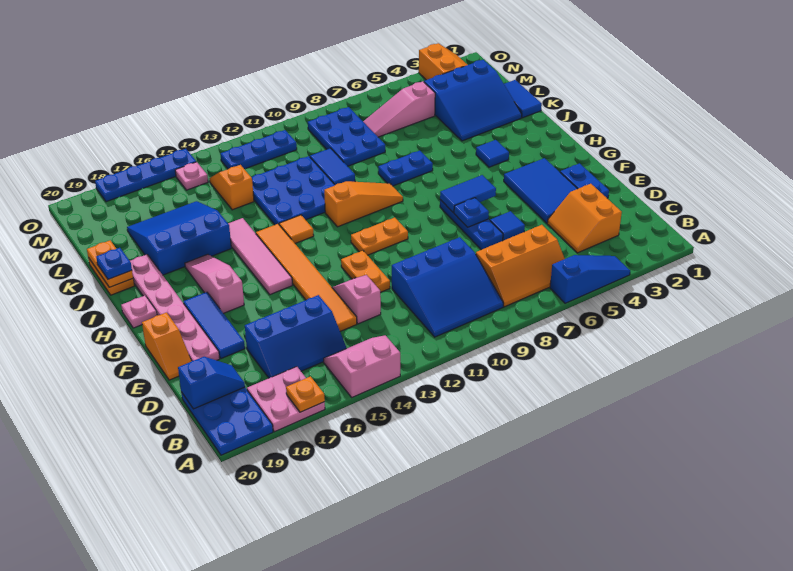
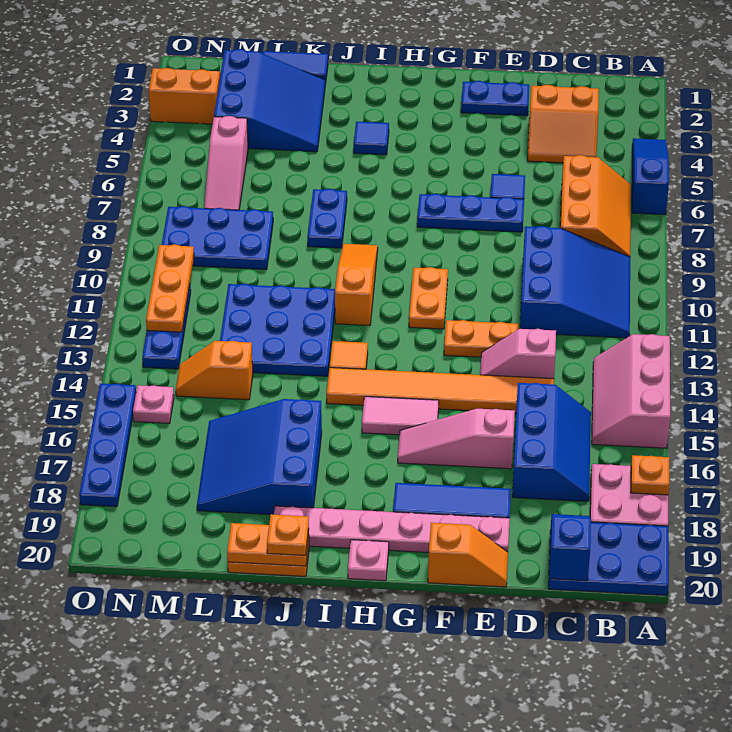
pink slope A14:B15 level 1 top A -> pink slope A13:B15 level 1 top A
blue tile E3:G4 level 1 -> none
blue plate F7 level 2 -> none
blue tile G6:G7 level 2 -> none
pink tile G15:J15 level 1 -> pink tile G15:H15 level 1
pink slope G17:I17 level 1 top G -> pink slope E16:G16 level 1 top E
blue plate J20 level 3 -> orange plate J20 level 3
blue tile K10:L10 level 1 -> none
none -> orange plate N10:N12 level 2

